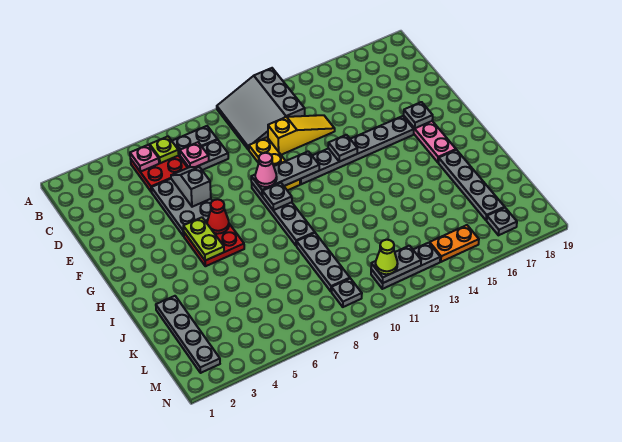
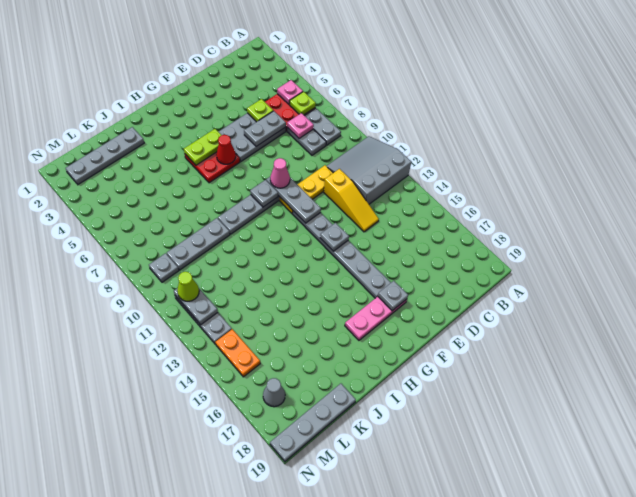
none -> lime plate D5 level 2
grey slope D6:E6 level 2 top E -> grey plate D6:E6 level 2
grey plate I17:L17 level 1 -> grey plate K19:N19 level 1
grey plate M17 level 1 -> grey cone M17 level 1

